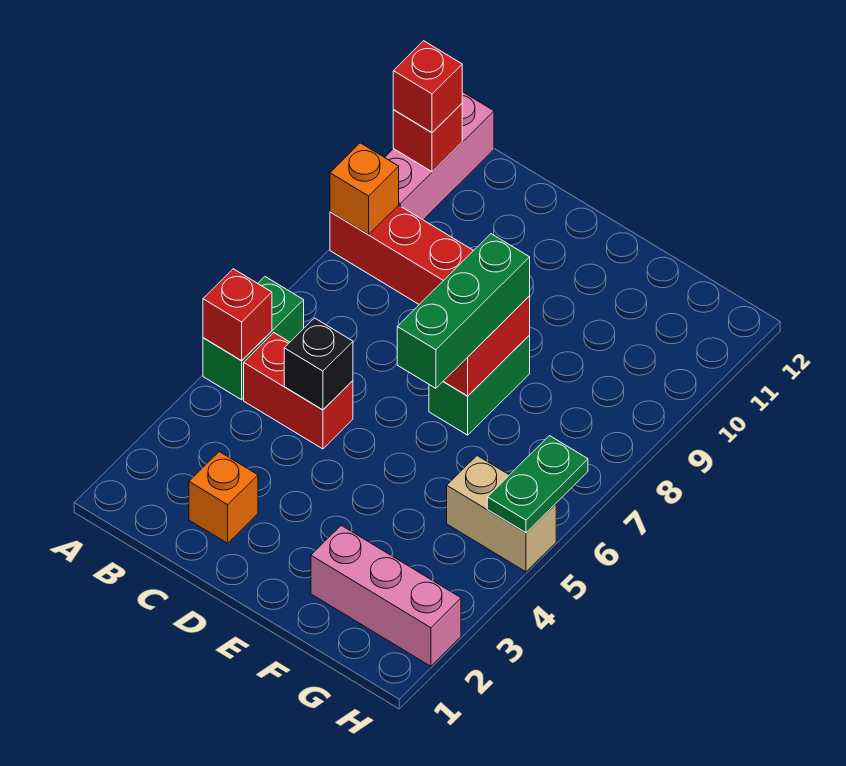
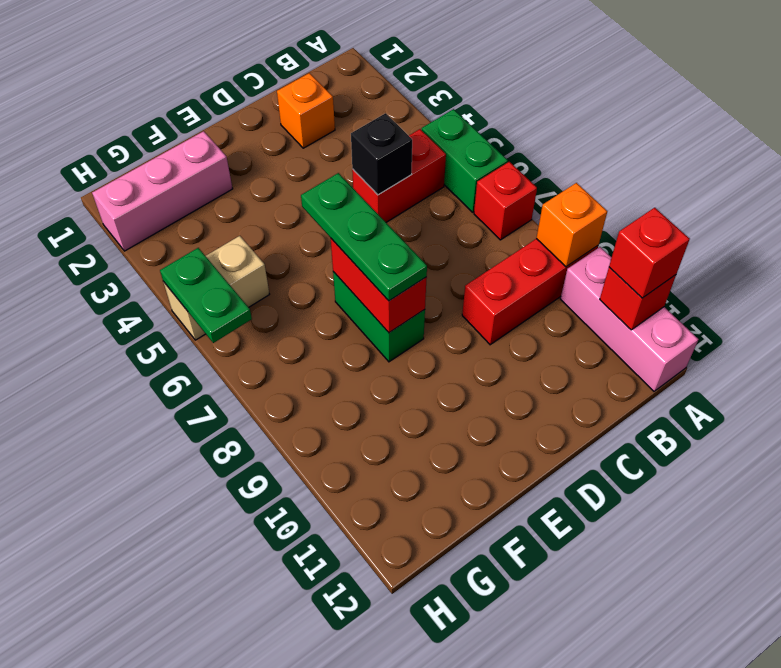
red brick A5 level 2 -> red brick A7 level 1
green brick E6:E8 level 3 -> green plate E6:E8 level 3

